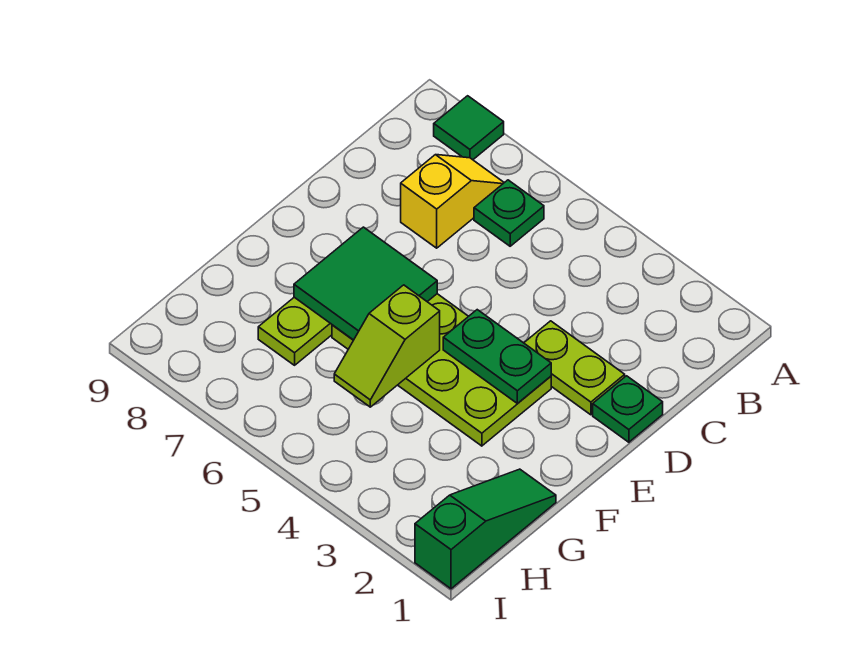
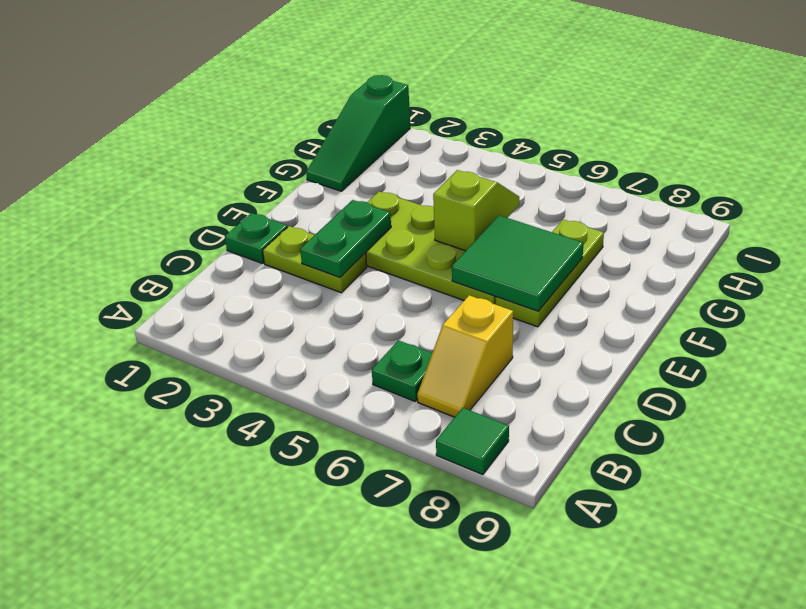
green plate E3:E4 level 2 -> green plate D3:E3 level 2

